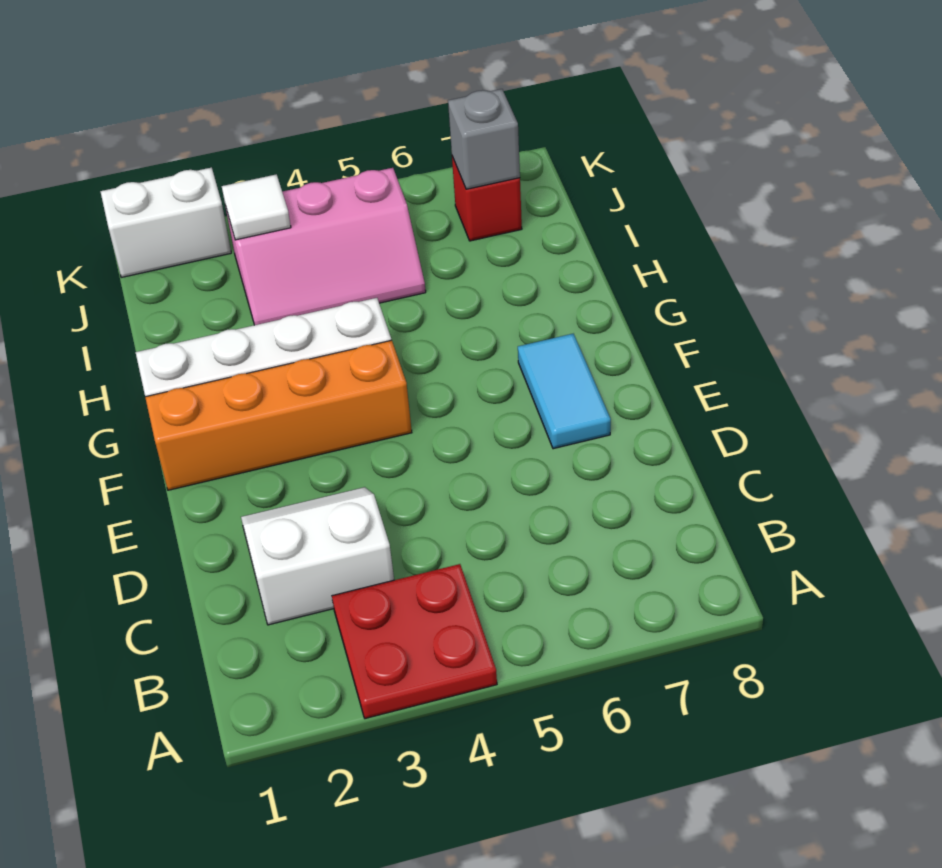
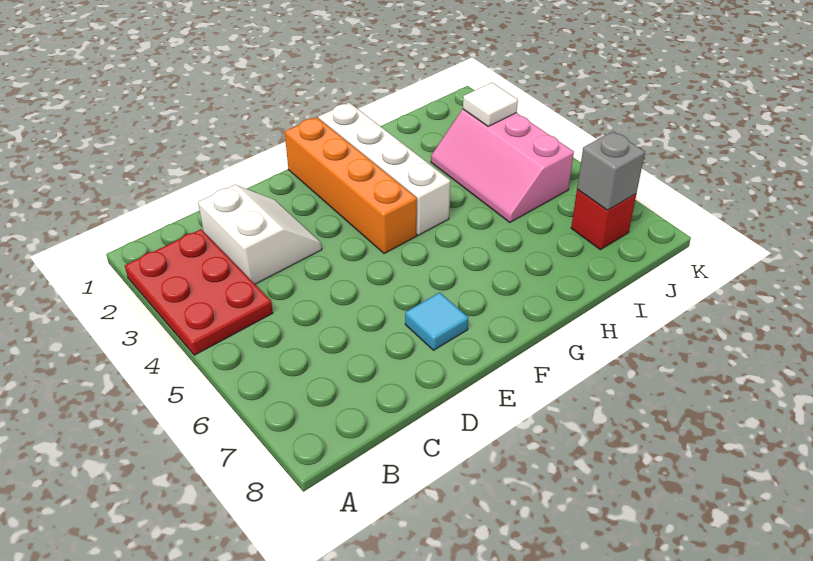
red plate A3:B4 level 1 -> red plate A2:B4 level 1
cyan tile E7:F7 level 1 -> cyan tile E7 level 1
white brick K1:K2 level 1 -> none

